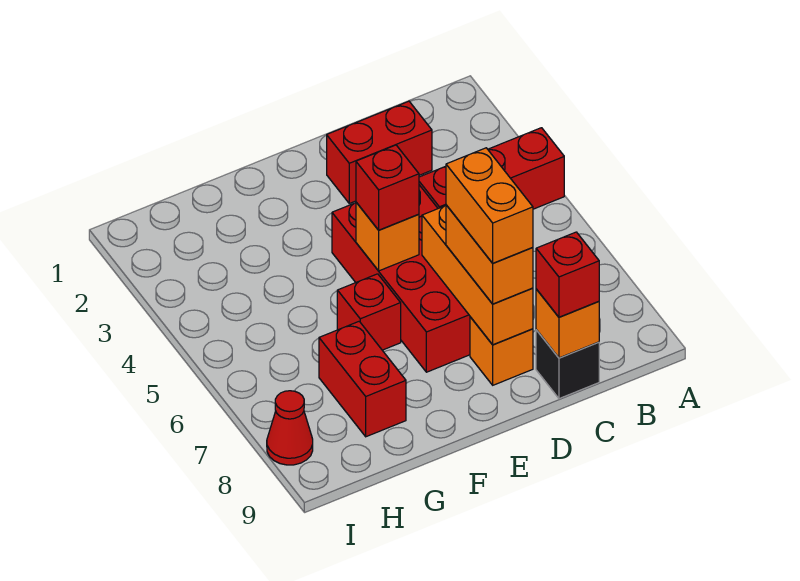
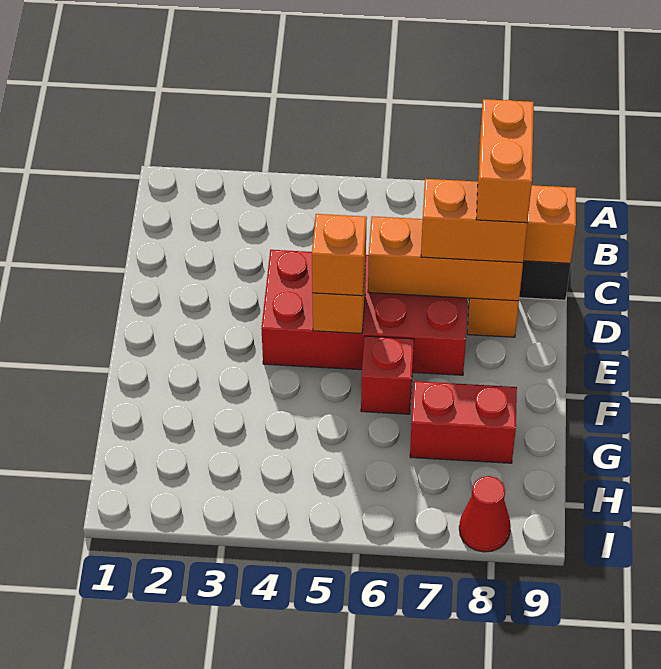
red brick A4:C4 level 1 -> none
red brick C2:D2 level 1 -> none
red brick C9 level 3 -> none
orange brick D7:D8 level 4 -> orange brick C8:D8 level 4
red brick E5 level 3 -> orange brick E5 level 3

